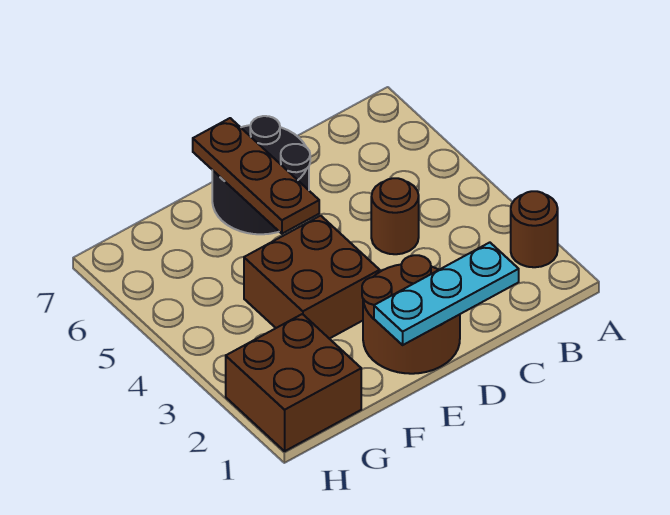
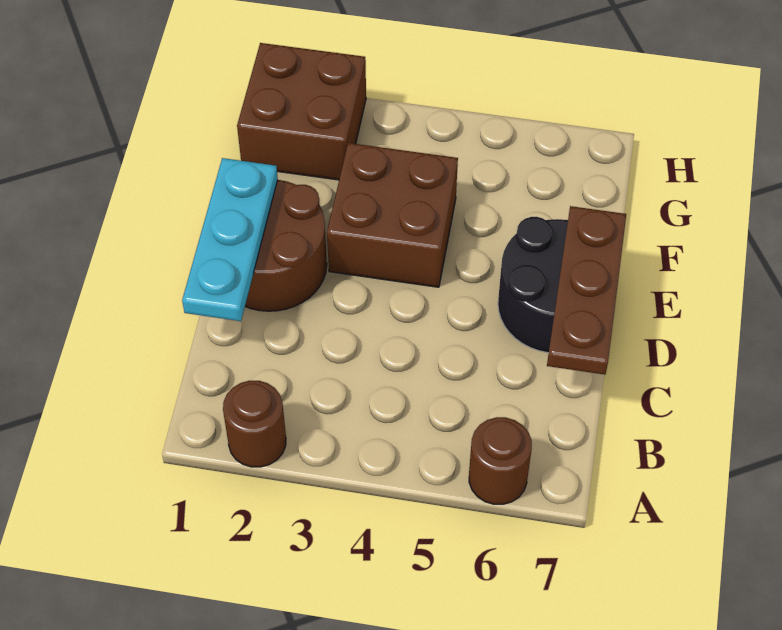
brown round brick C4 level 1 -> brown round brick A6 level 1
brown plate E5:E7 level 2 -> brown plate C7:E7 level 2

